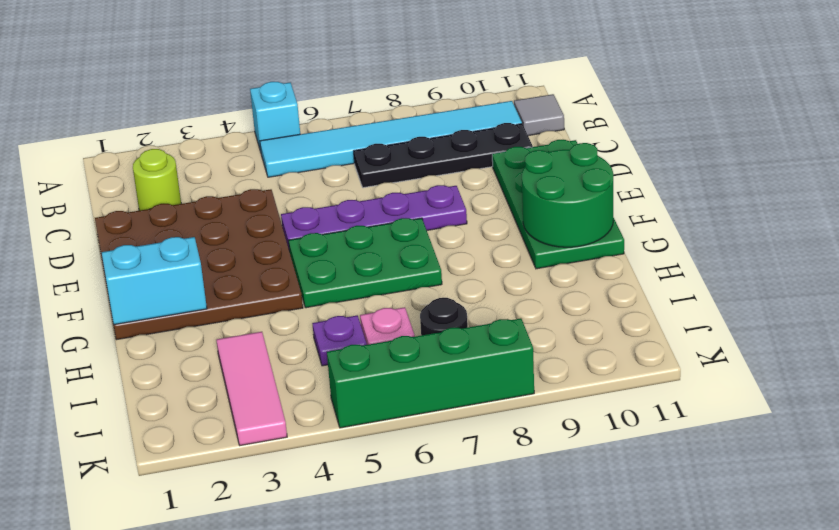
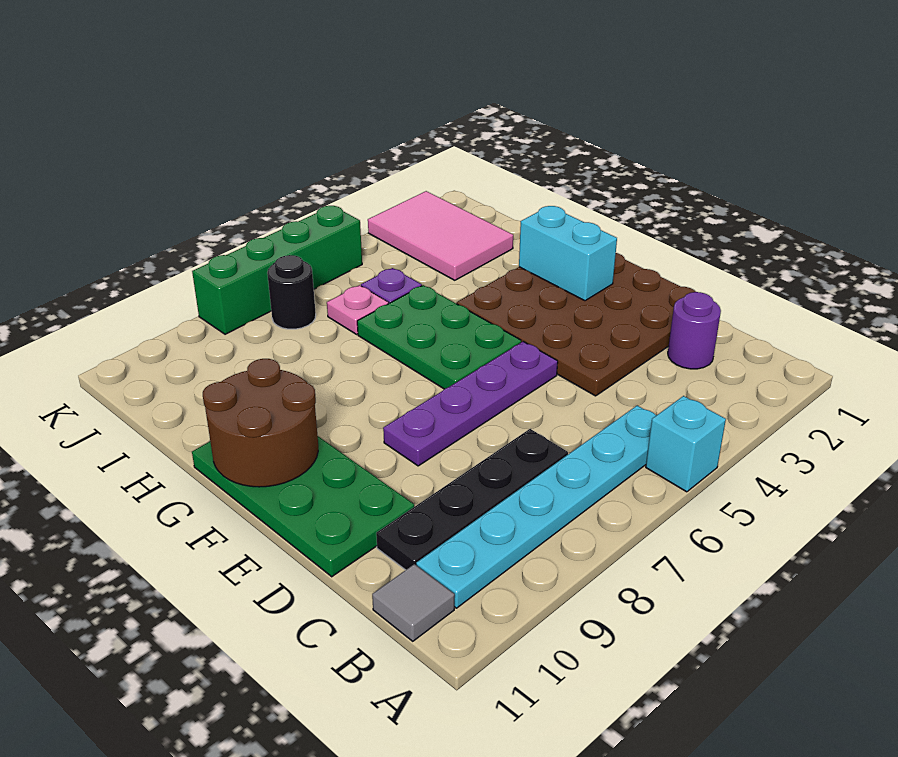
cyan tile B5:B10 level 1 -> cyan plate B5:B10 level 1
lime round brick C2 level 1 -> purple round brick C2 level 1
green plate F5:G7 level 1 -> green plate F5:H6 level 1
green round brick F10:G11 level 2 -> brown round brick F10:G11 level 2
cyan brick G1:G2 level 2 -> cyan brick F2:G2 level 2
pink tile I3:K3 level 1 -> pink tile I2:K3 level 1

